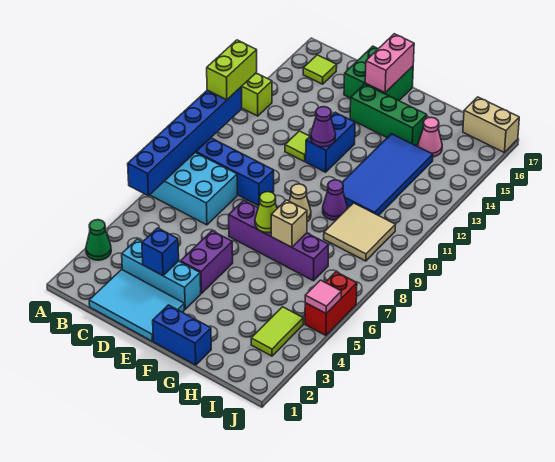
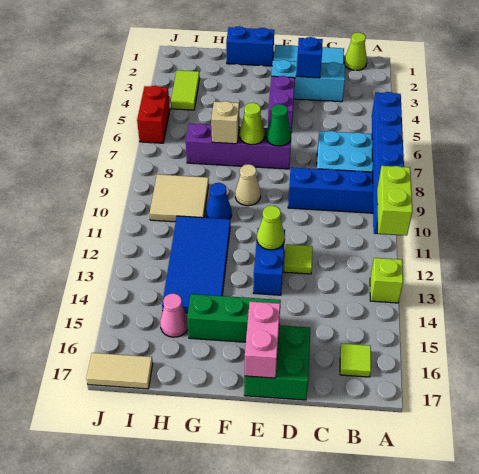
green cone A3 level 1 -> green cone E7 level 2
none -> lime cone B1 level 1
purple cone E12 level 2 -> lime cone E12 level 2
purple cone G10 level 1 -> blue cone G10 level 1
tan brick I17:J17 level 1 -> tan tile I17:J17 level 1
pink tile J5 level 2 -> none

